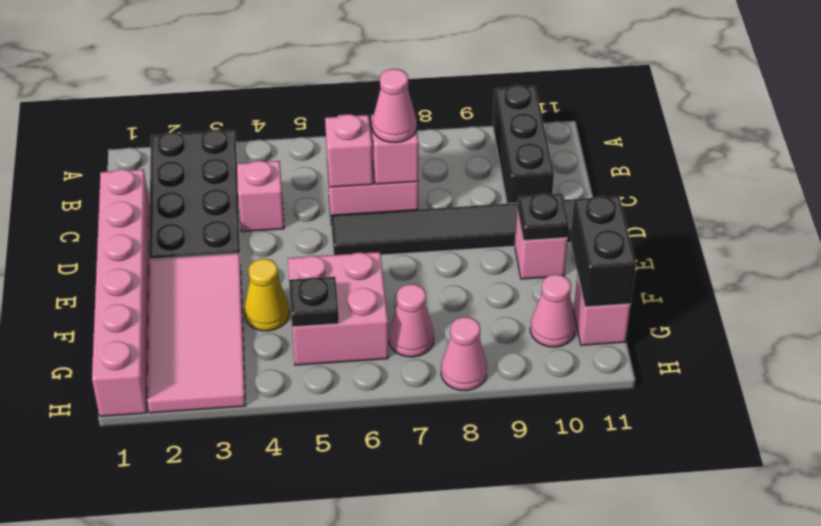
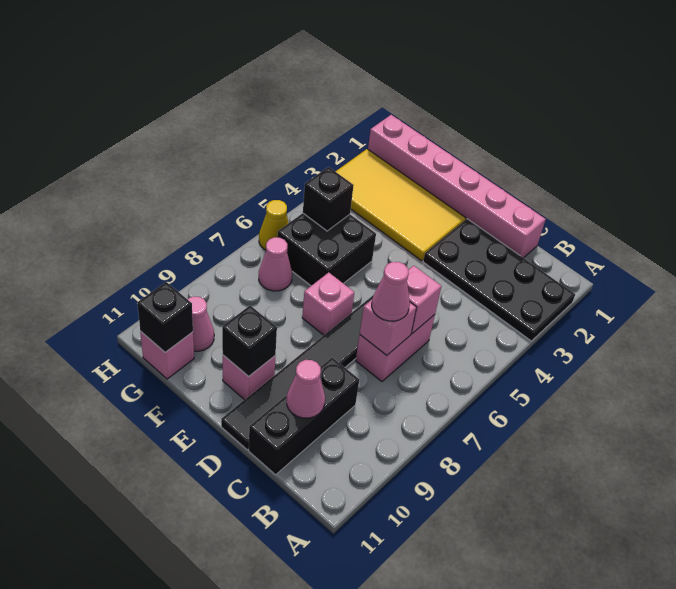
black brick A10:C10 level 1 -> black brick C9:C11 level 1
pink brick C4 level 1 -> pink brick E7 level 1
pink tile E2:H3 level 1 -> yellow tile E2:H3 level 1
black plate E10 level 2 -> black brick E10 level 2
yellow cone F4 level 1 -> yellow cone H6 level 1
pink brick F5:G6 level 1 -> black brick F5:G6 level 1
black brick F11:G11 level 2 -> black brick G11 level 2
black plate G5 level 2 -> black brick G5 level 2
pink cone H8 level 1 -> pink cone C10 level 2

